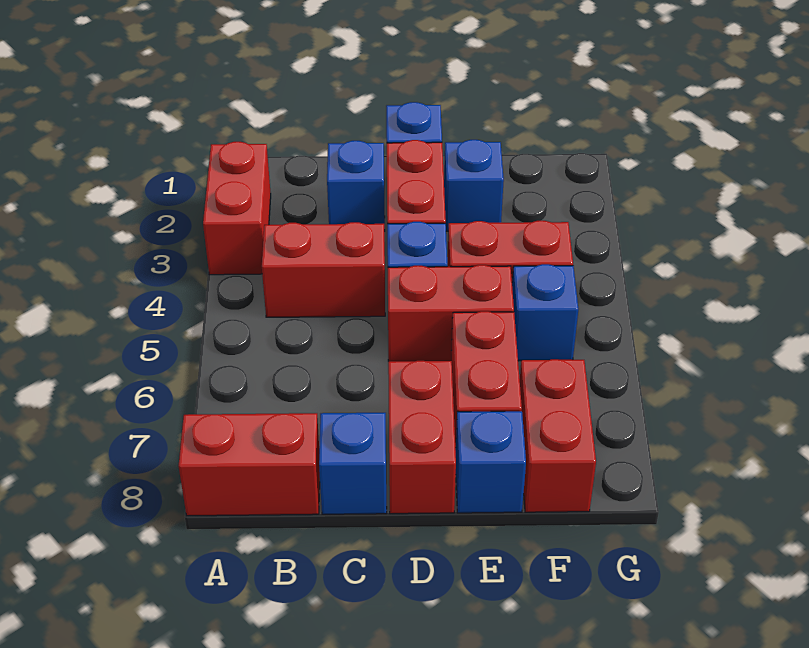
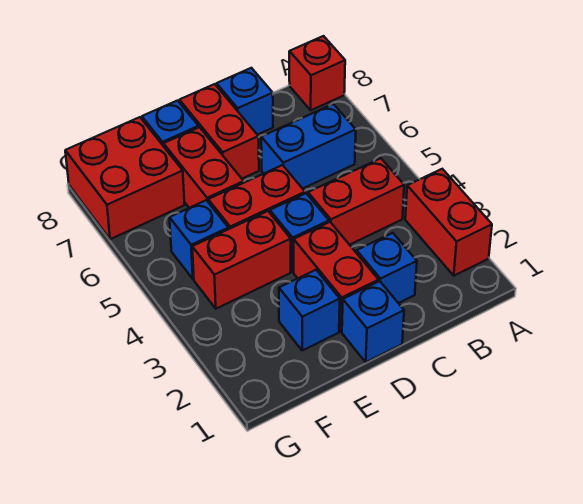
red brick A8:B8 level 1 -> red brick A8 level 1
none -> blue brick B6:C6 level 1
red brick F7:F8 level 1 -> red brick F7:G8 level 1

